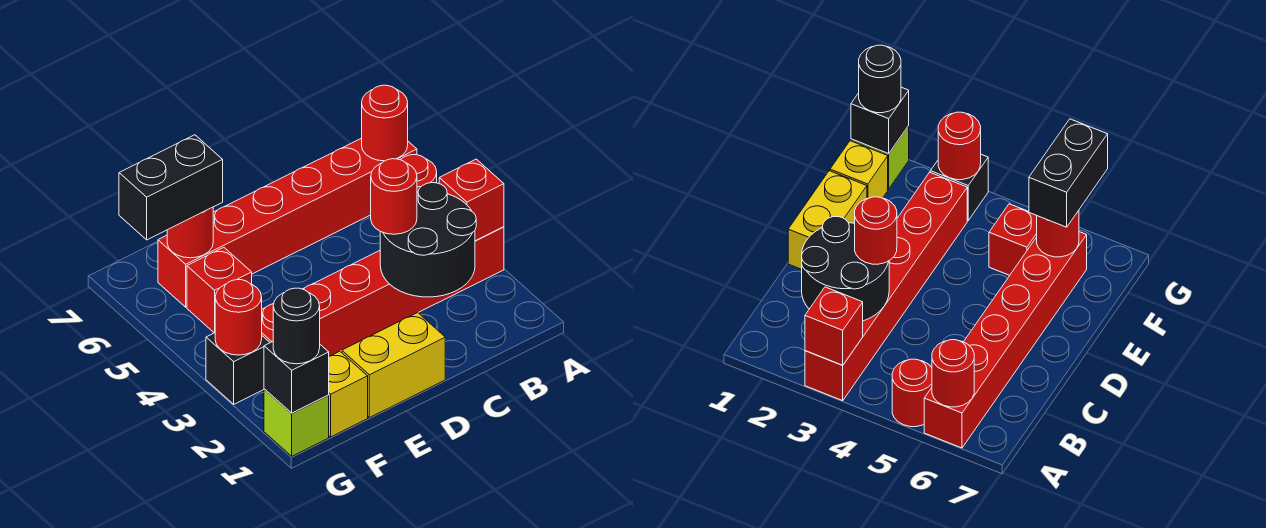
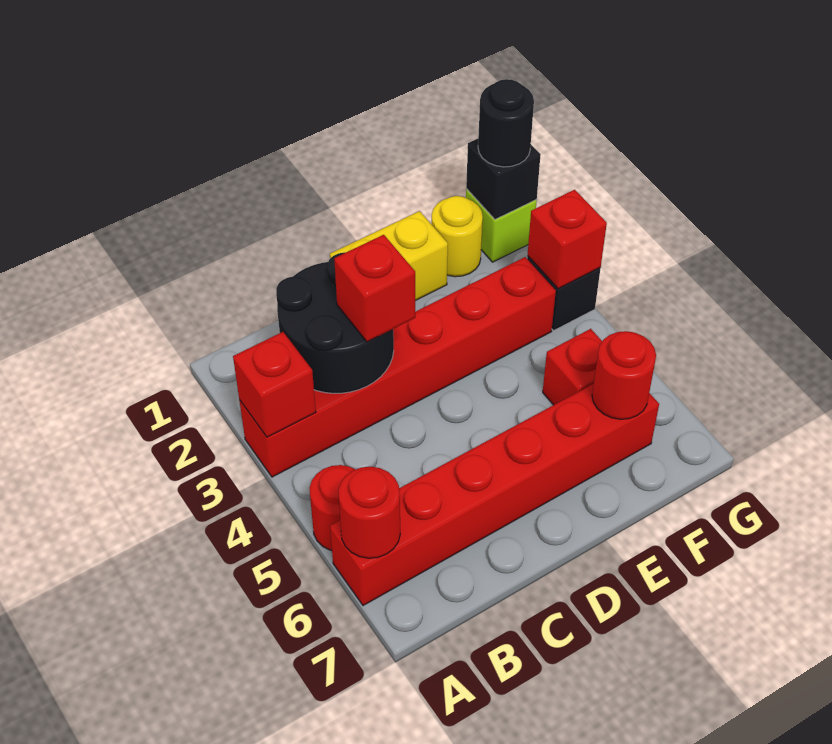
red round brick C3 level 3 -> red brick C3 level 3
yellow brick F1 level 1 -> yellow round brick F1 level 1
black brick F6:G6 level 3 -> none
red round brick G3 level 2 -> red brick G3 level 2

